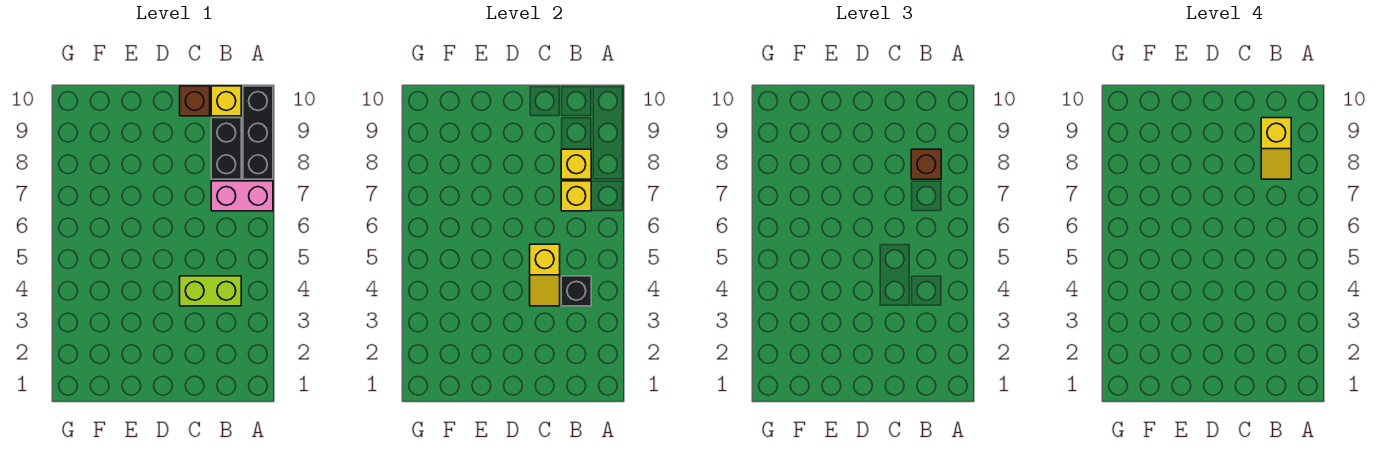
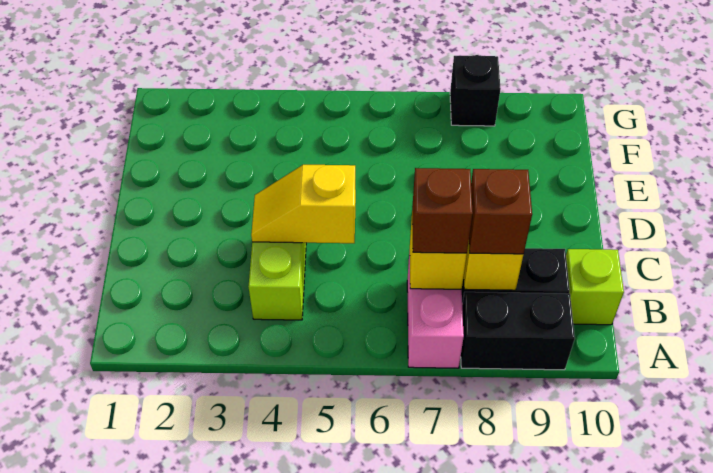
black brick A8:A10 level 1 -> black brick A8:A9 level 1
black brick B4 level 2 -> black brick G8 level 1
yellow slope B8:B9 level 4 top 9 -> none
yellow brick B10 level 1 -> lime brick B10 level 1
brown brick C10 level 1 -> brown brick B7 level 3

